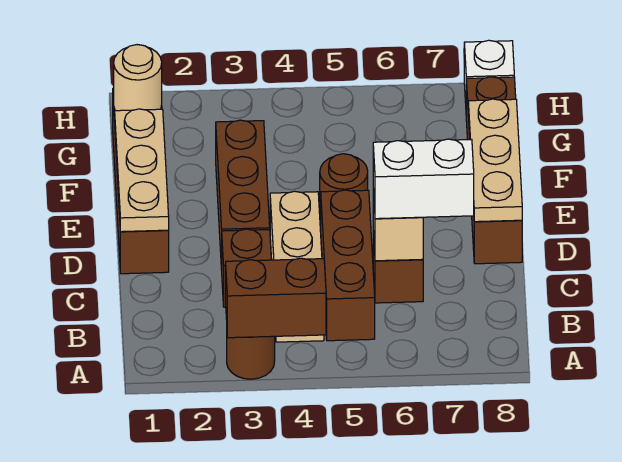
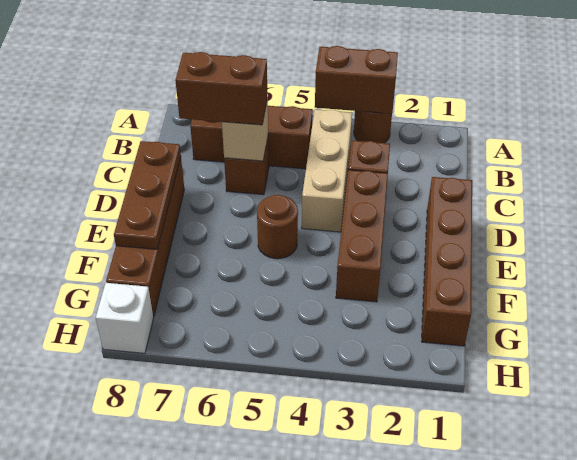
brown brick B5:D5 level 1 -> brown brick B5:B7 level 1
white brick C6:C7 level 3 -> brown brick C6:C7 level 3
tan plate D1:F1 level 2 -> none
tan plate D8:F8 level 2 -> brown plate D8:F8 level 2
tan round brick G1 level 2 -> none

